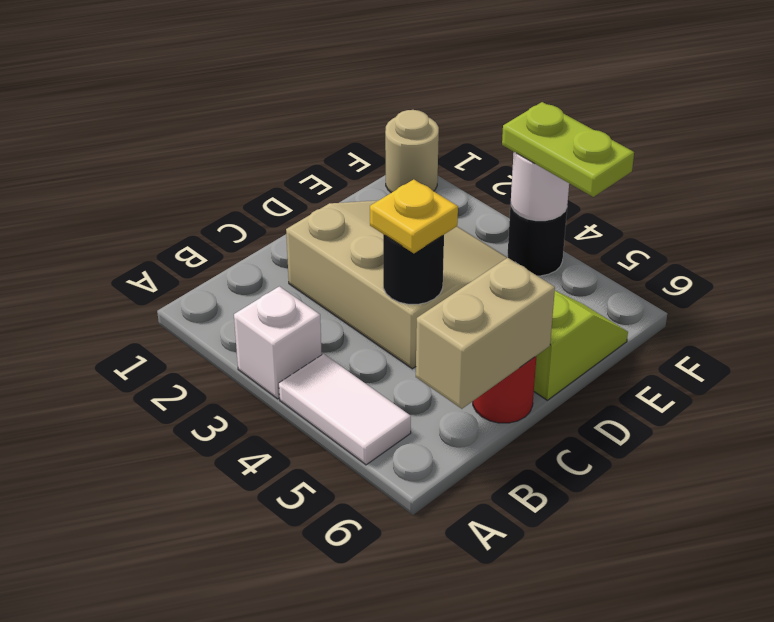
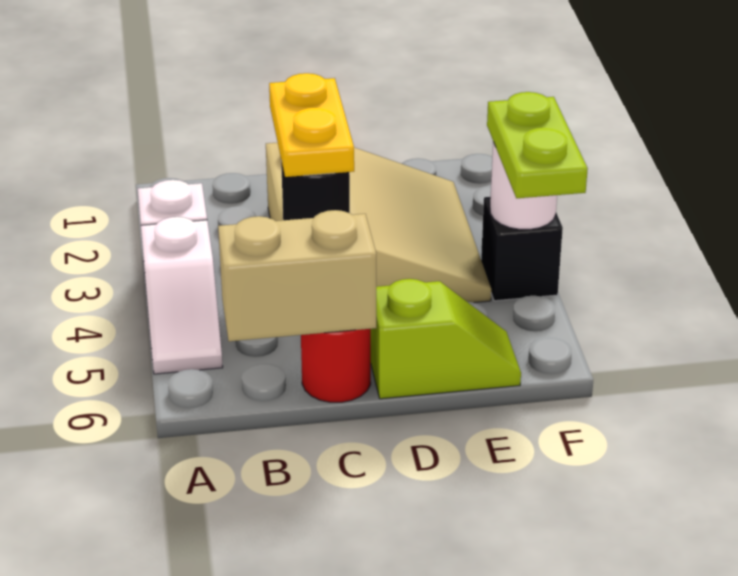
white tile A4:A5 level 1 -> white slope A4:A5 level 1 top 4
yellow plate C4 level 3 -> yellow plate C3:C4 level 3
tan round brick F1 level 1 -> none
black round brick F4 level 1 -> black brick F4 level 1

